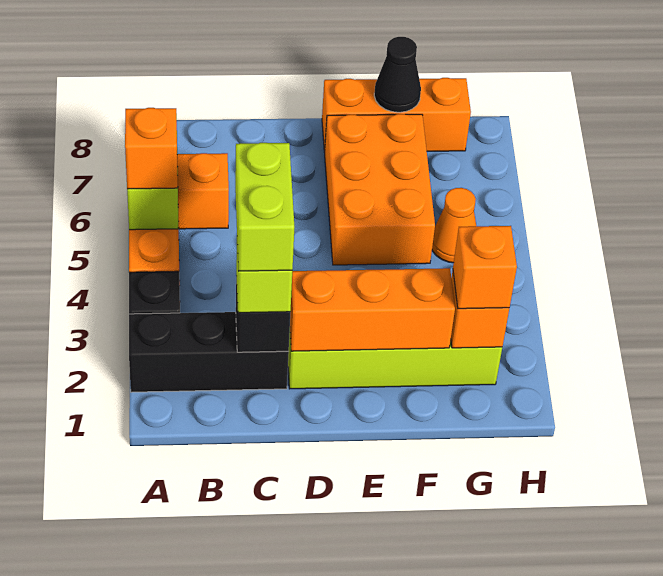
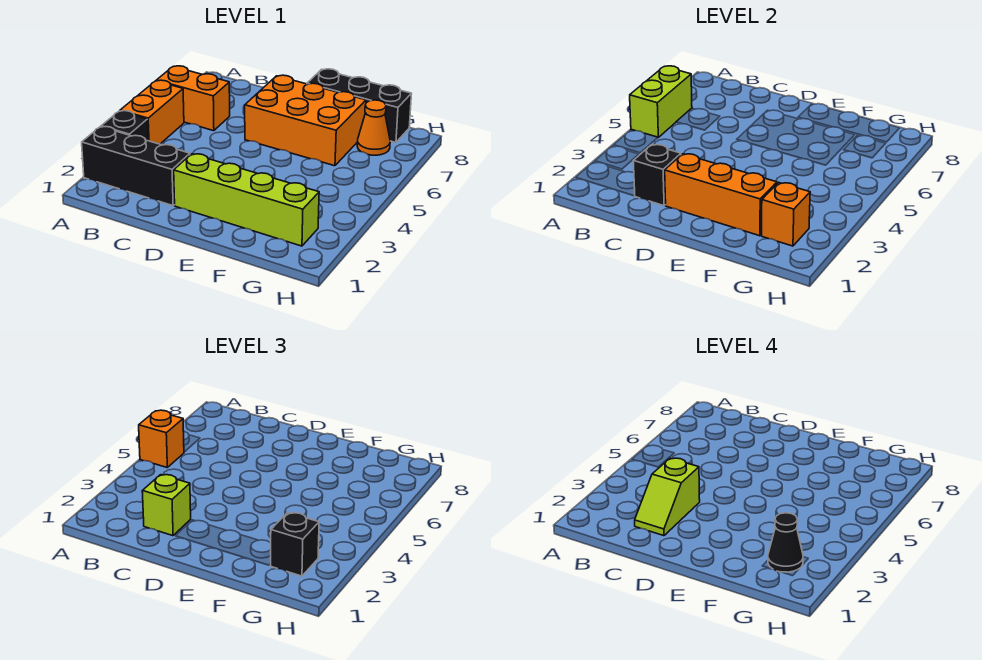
lime brick C2:C3 level 4 -> lime slope C2:C3 level 4 top 3
orange brick E5:F7 level 1 -> orange brick D6:F7 level 1
orange brick E8:G8 level 1 -> black brick E8:G8 level 1
black cone F8 level 2 -> black cone G2 level 4
orange brick G2 level 3 -> black brick G2 level 3
orange cone G5 level 1 -> orange cone G7 level 1

